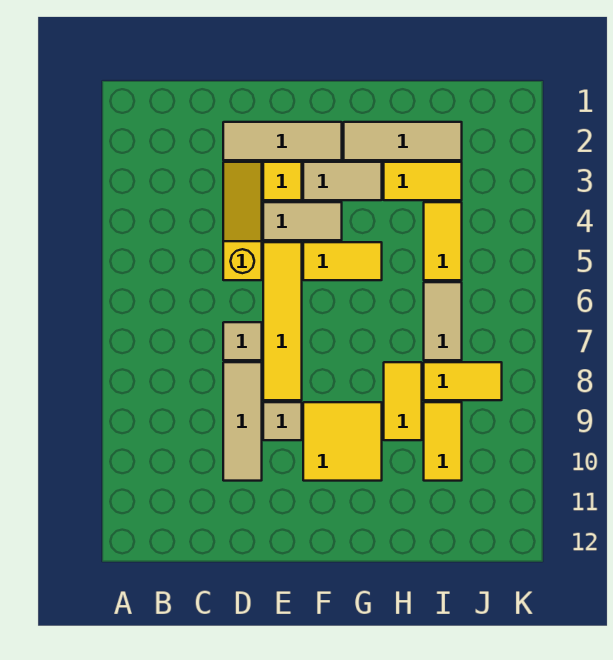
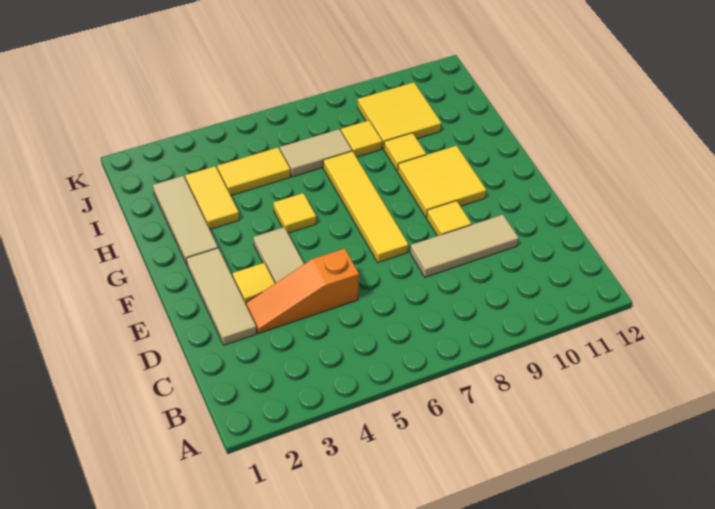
yellow slope D3:D5 level 1 top 5 -> orange slope D3:D5 level 1 top 5
tan tile D7 level 1 -> none
yellow tile E5:E8 level 1 -> yellow tile E7:H7 level 1
tan tile E9 level 1 -> yellow tile E9 level 1
tan tile F3:G3 level 1 -> none
yellow tile F5:G5 level 1 -> yellow tile G5 level 1
yellow tile H8:H9 level 1 -> yellow tile H9 level 1
yellow tile I8:J8 level 1 -> yellow tile I8 level 1
yellow tile I9:I10 level 1 -> yellow tile I9:J10 level 1

